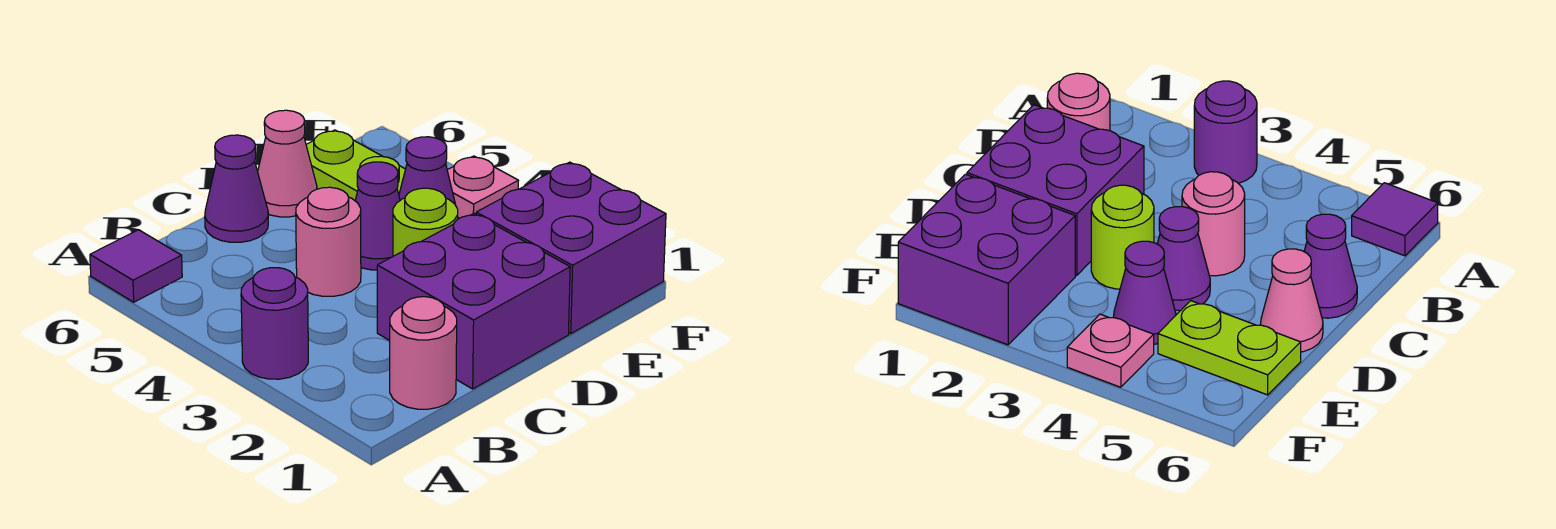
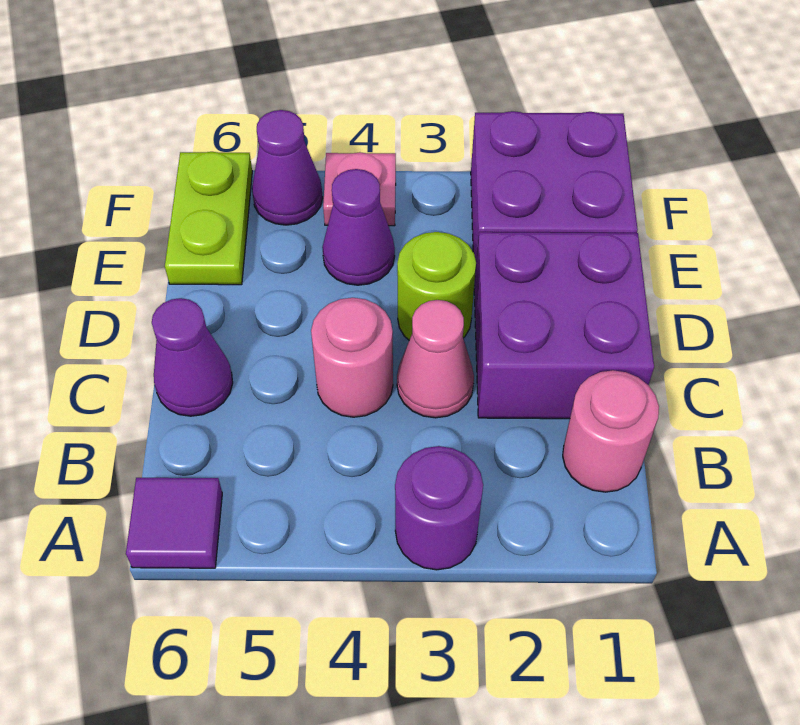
purple cone D4 level 1 -> purple cone F5 level 1
pink cone D6 level 1 -> pink cone C3 level 1
lime plate E5:E6 level 1 -> lime plate E6:F6 level 1

